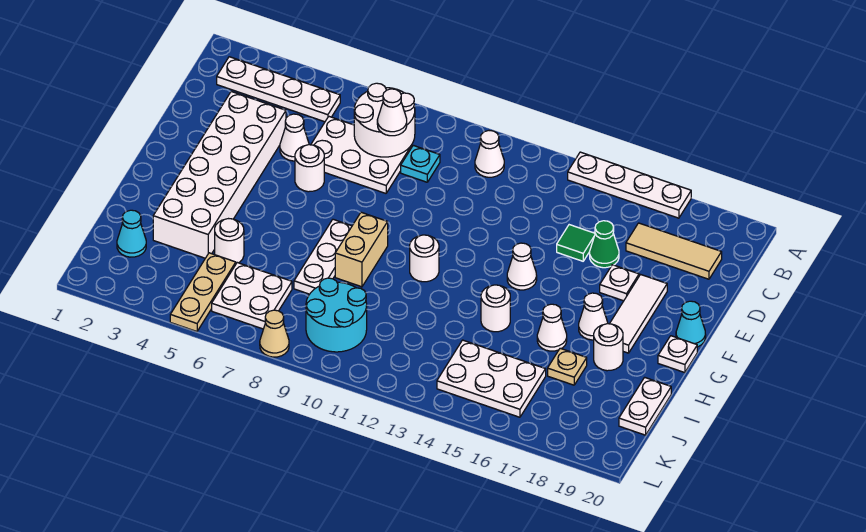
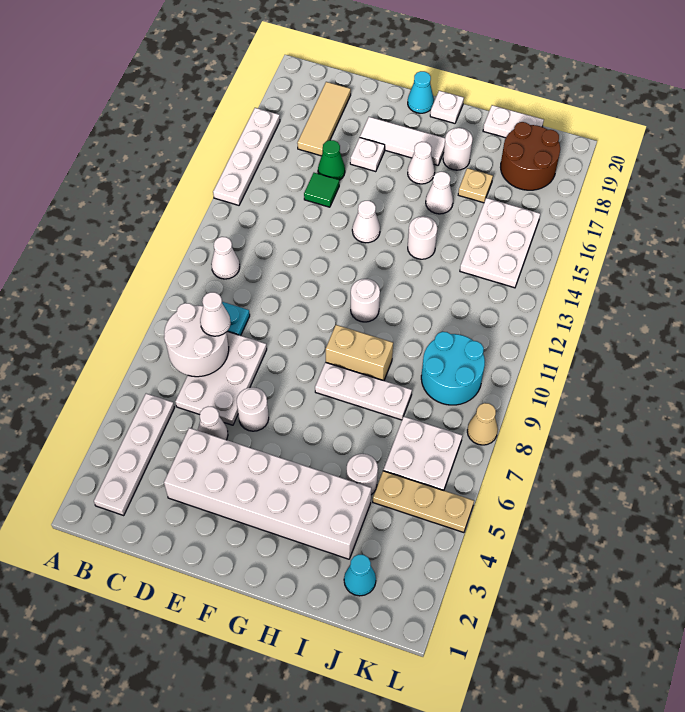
none -> brown round brick J18:K19 level 1

